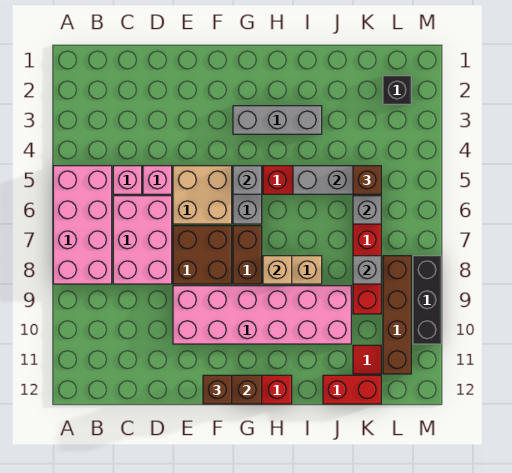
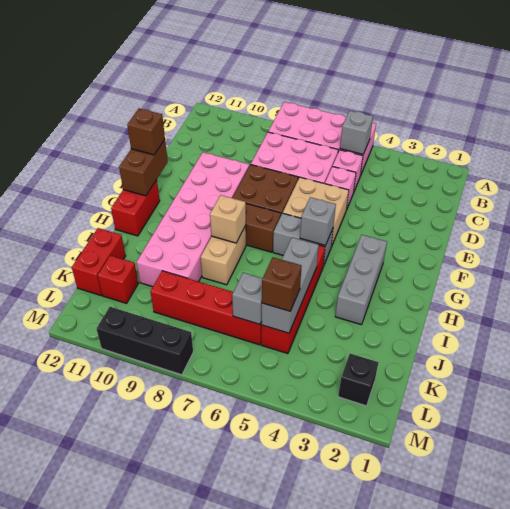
grey brick K8 level 2 -> grey brick B5 level 2
red tile K11 level 1 -> red brick K11 level 1
brown brick L8:L11 level 1 -> none

